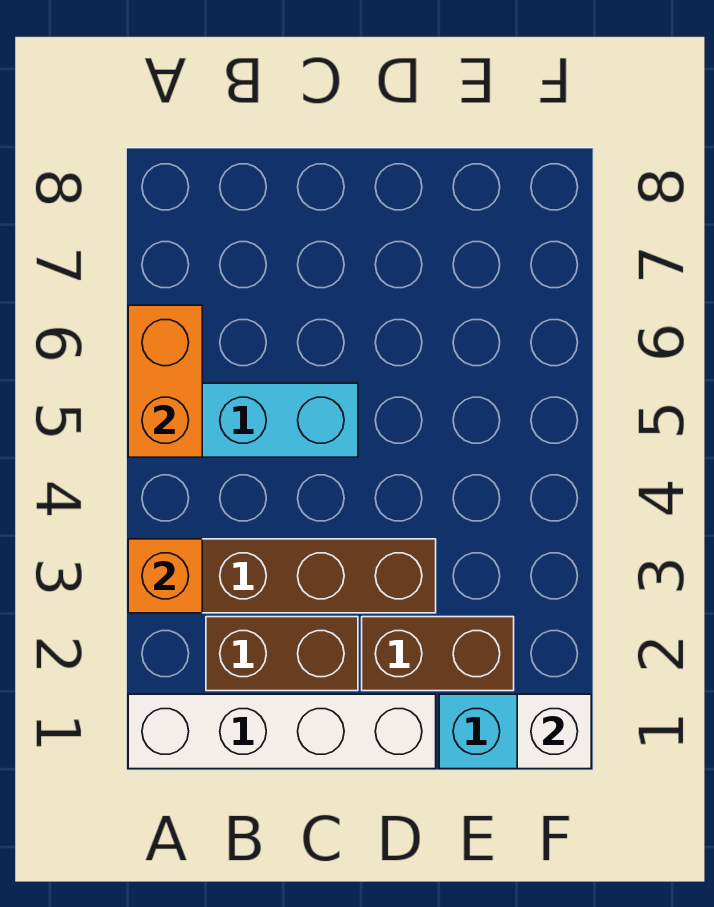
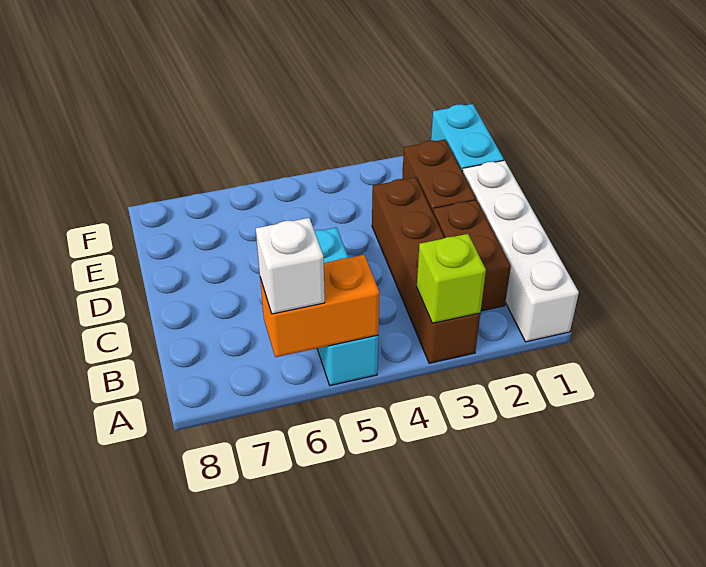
orange brick A3 level 2 -> lime brick A3 level 2
white brick F1 level 2 -> white brick A6 level 3

